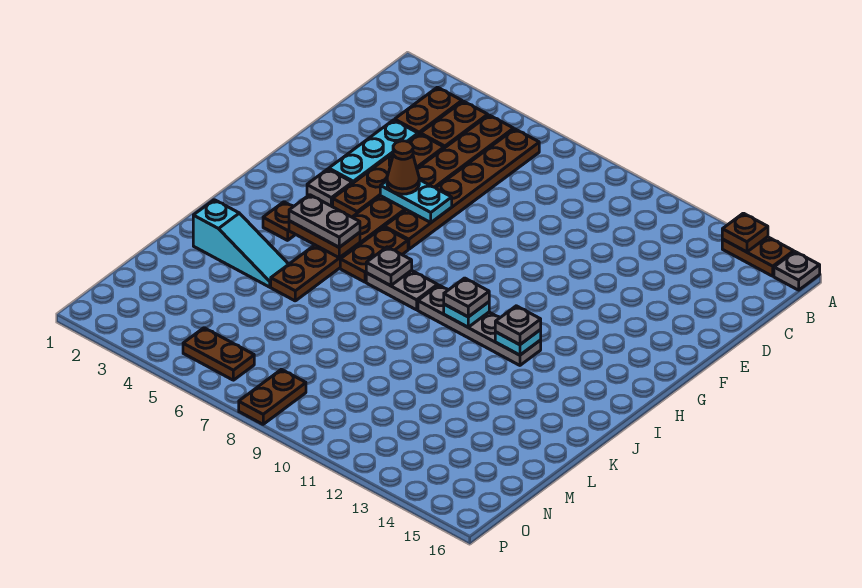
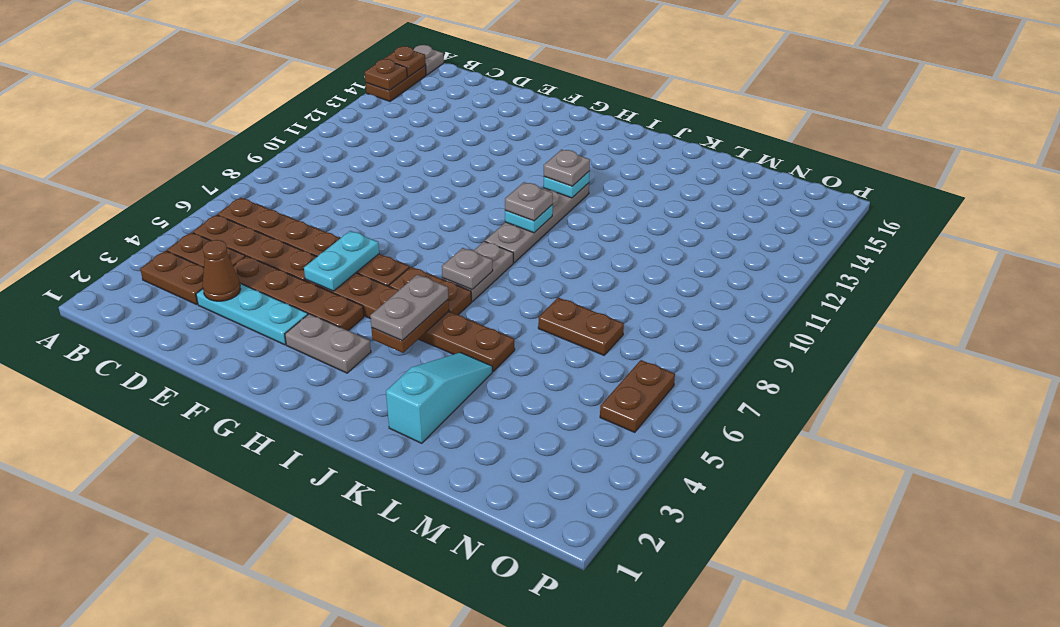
brown cone F5 level 3 -> brown cone D3 level 2
grey plate G3 level 1 -> grey plate G3:H3 level 1
brown plate I3 level 1 -> brown plate A15 level 2
brown plate O8:P8 level 1 -> brown plate L7:M7 level 1

